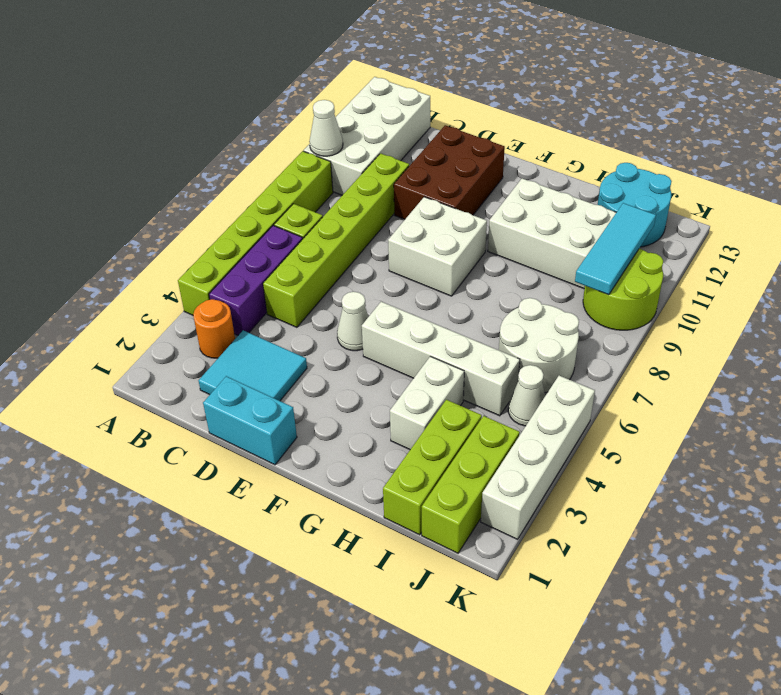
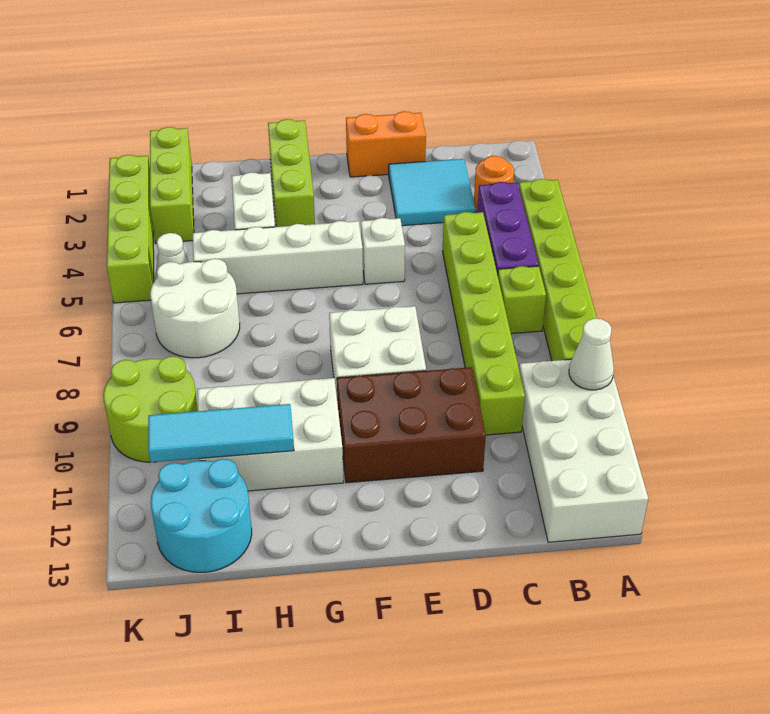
cyan brick D1:E1 level 1 -> orange brick D1:E1 level 1
brown brick D10:E12 level 1 -> brown brick D10:F11 level 1
white cone E5 level 1 -> white brick E5 level 1
lime brick I1:I3 level 1 -> lime brick G1:G3 level 1
cyan tile J9:J11 level 2 -> cyan tile H11:J11 level 2
white brick K2:K5 level 1 -> lime brick K2:K5 level 1

